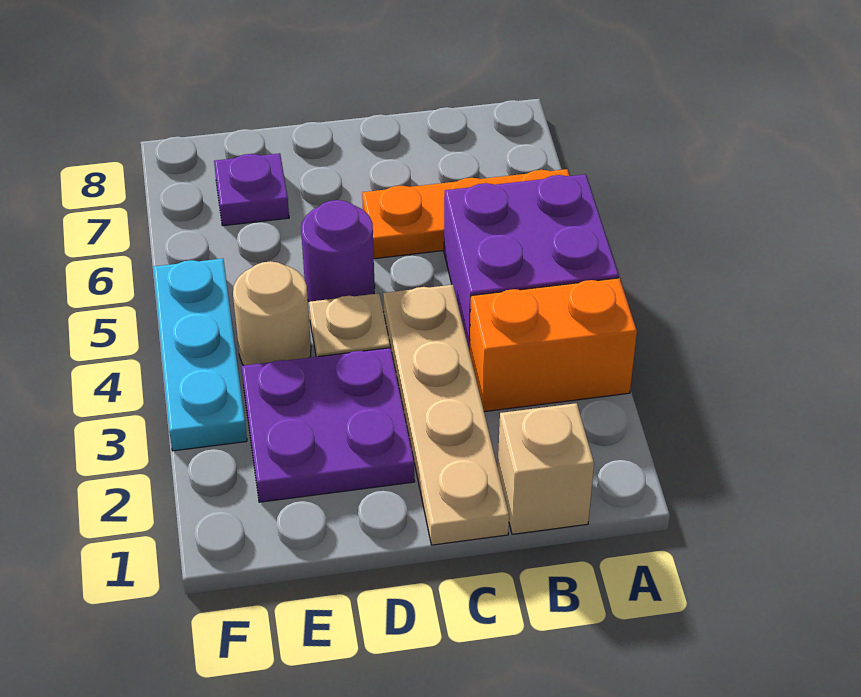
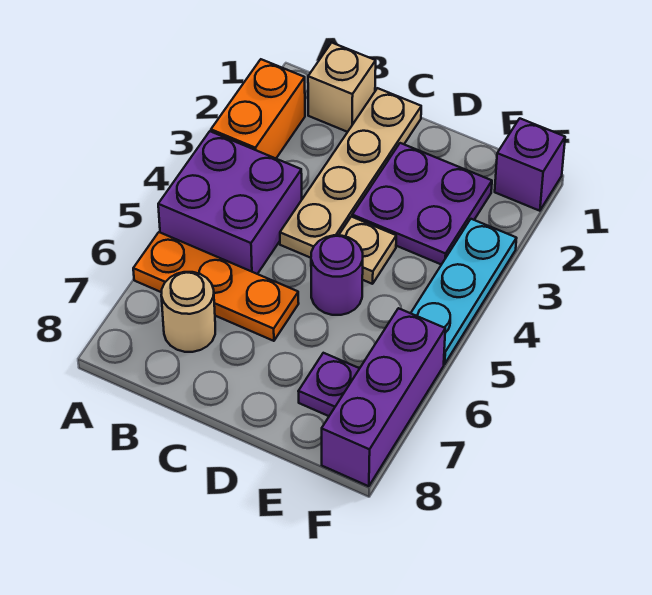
orange brick A3:B3 level 1 -> orange brick A2:A3 level 1
tan round brick E4 level 1 -> tan round brick B7 level 1
none -> purple brick F1 level 1
none -> purple brick F6:F8 level 1

